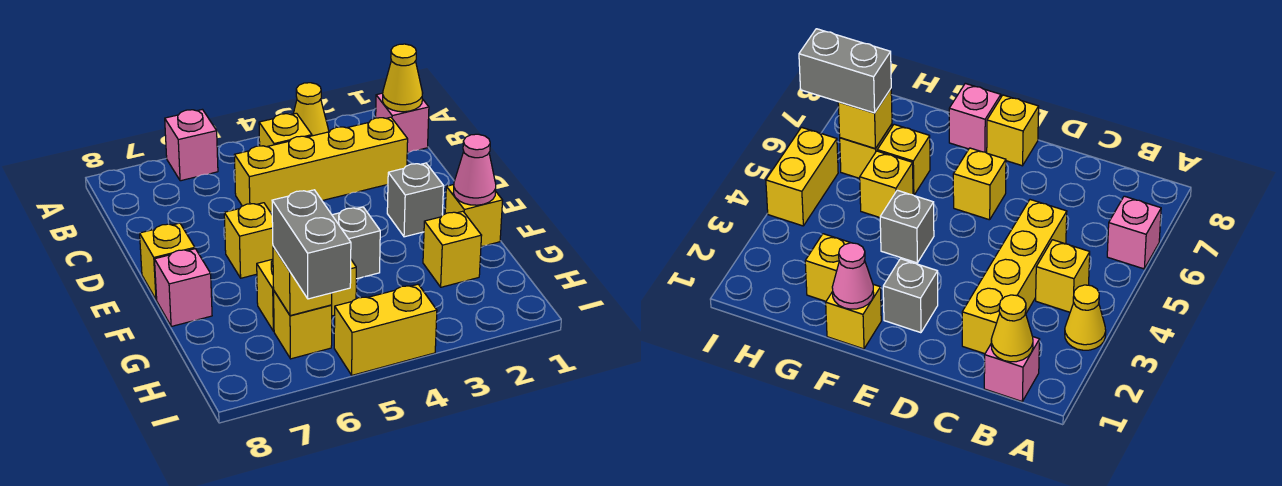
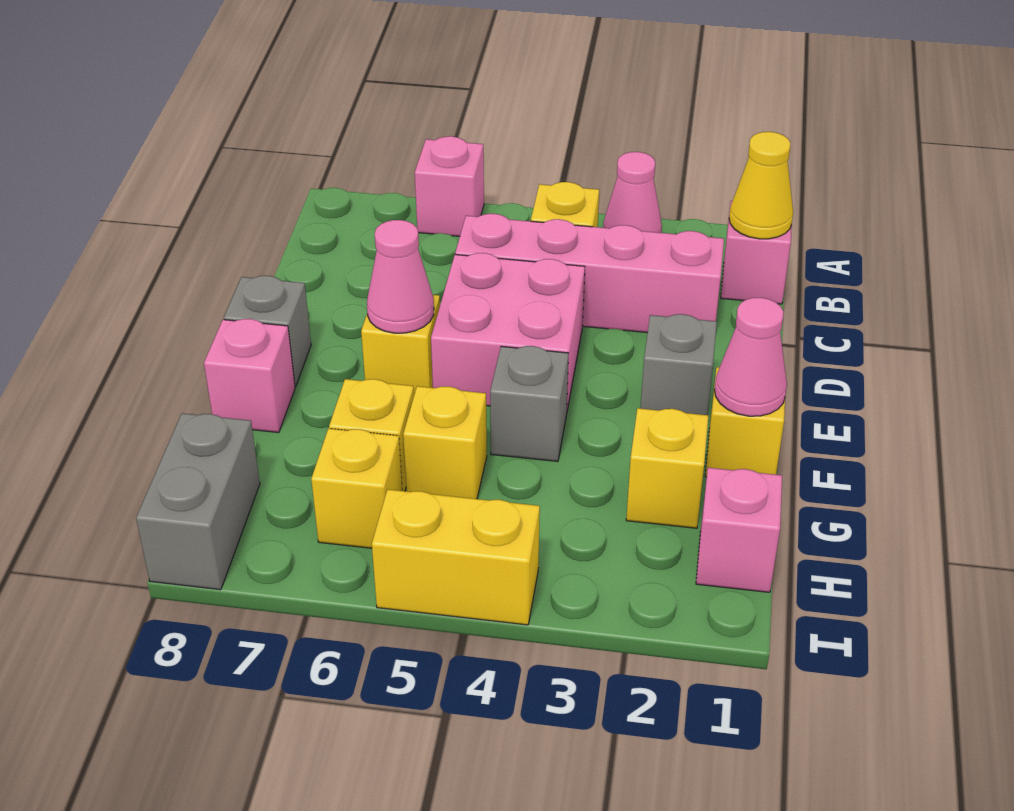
yellow cone A3 level 1 -> pink cone A3 level 1
yellow brick C2:C5 level 1 -> pink brick C2:C5 level 1
none -> pink brick D4:E5 level 1
none -> pink cone E6 level 2
yellow brick E8 level 1 -> grey brick E8 level 1
none -> pink brick H1 level 1
yellow brick H6 level 2 -> none
grey brick H6:I6 level 3 -> grey brick H8:I8 level 1

